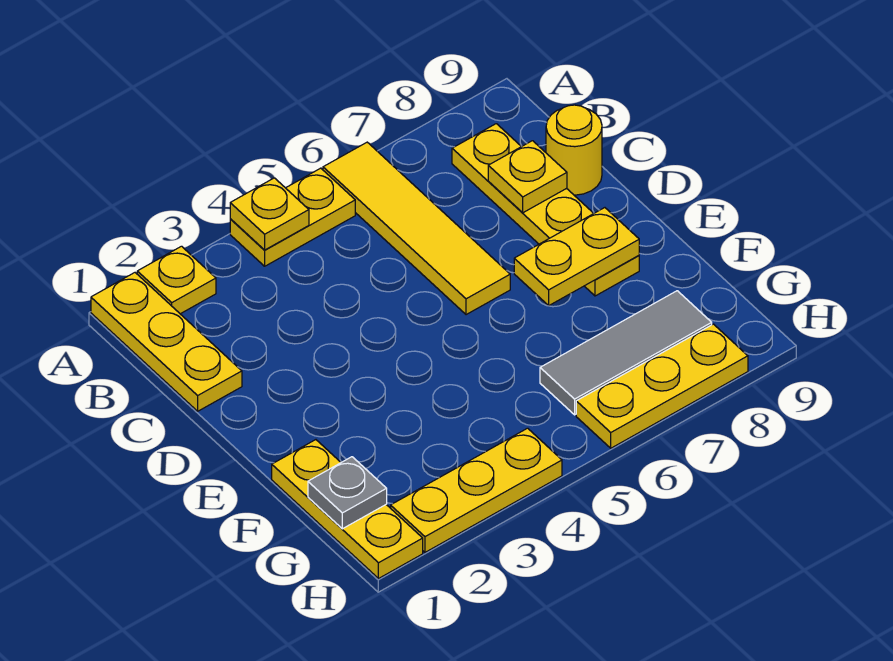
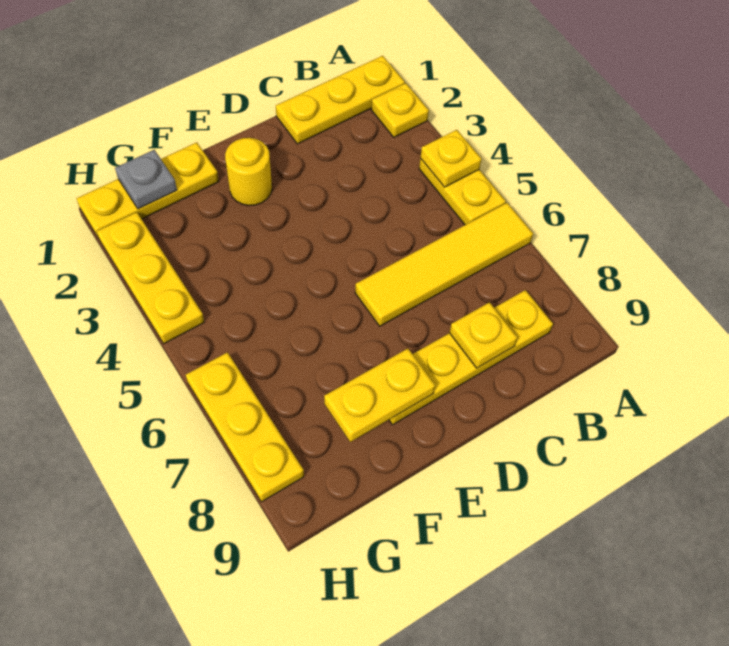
yellow round brick C9 level 1 -> yellow round brick E2 level 1
yellow plate E7:E8 level 2 -> yellow plate E8:F8 level 2
grey tile G6:G8 level 1 -> none

